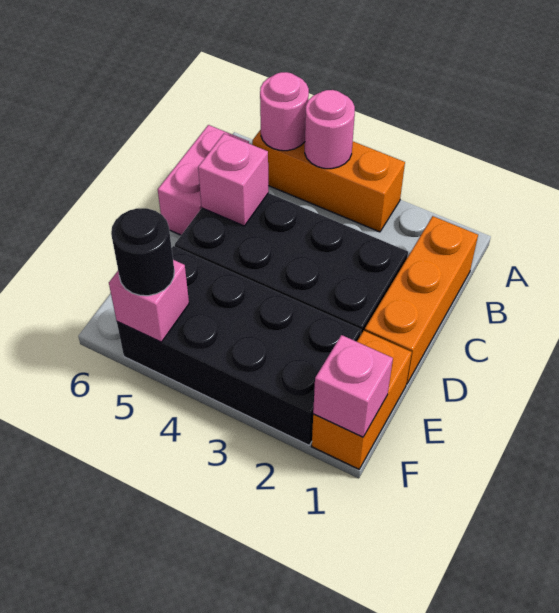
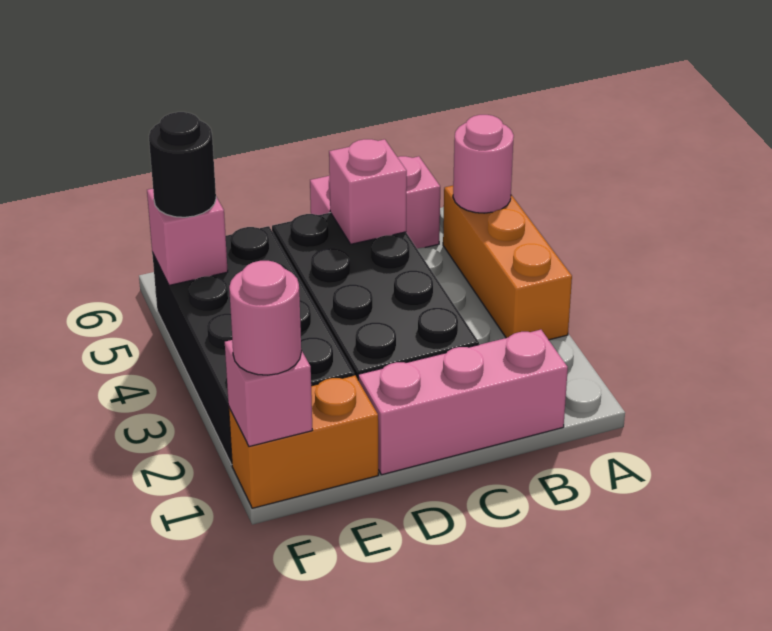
pink round brick A4 level 2 -> pink round brick F1 level 3
orange brick B1:D1 level 1 -> pink brick B1:D1 level 1

